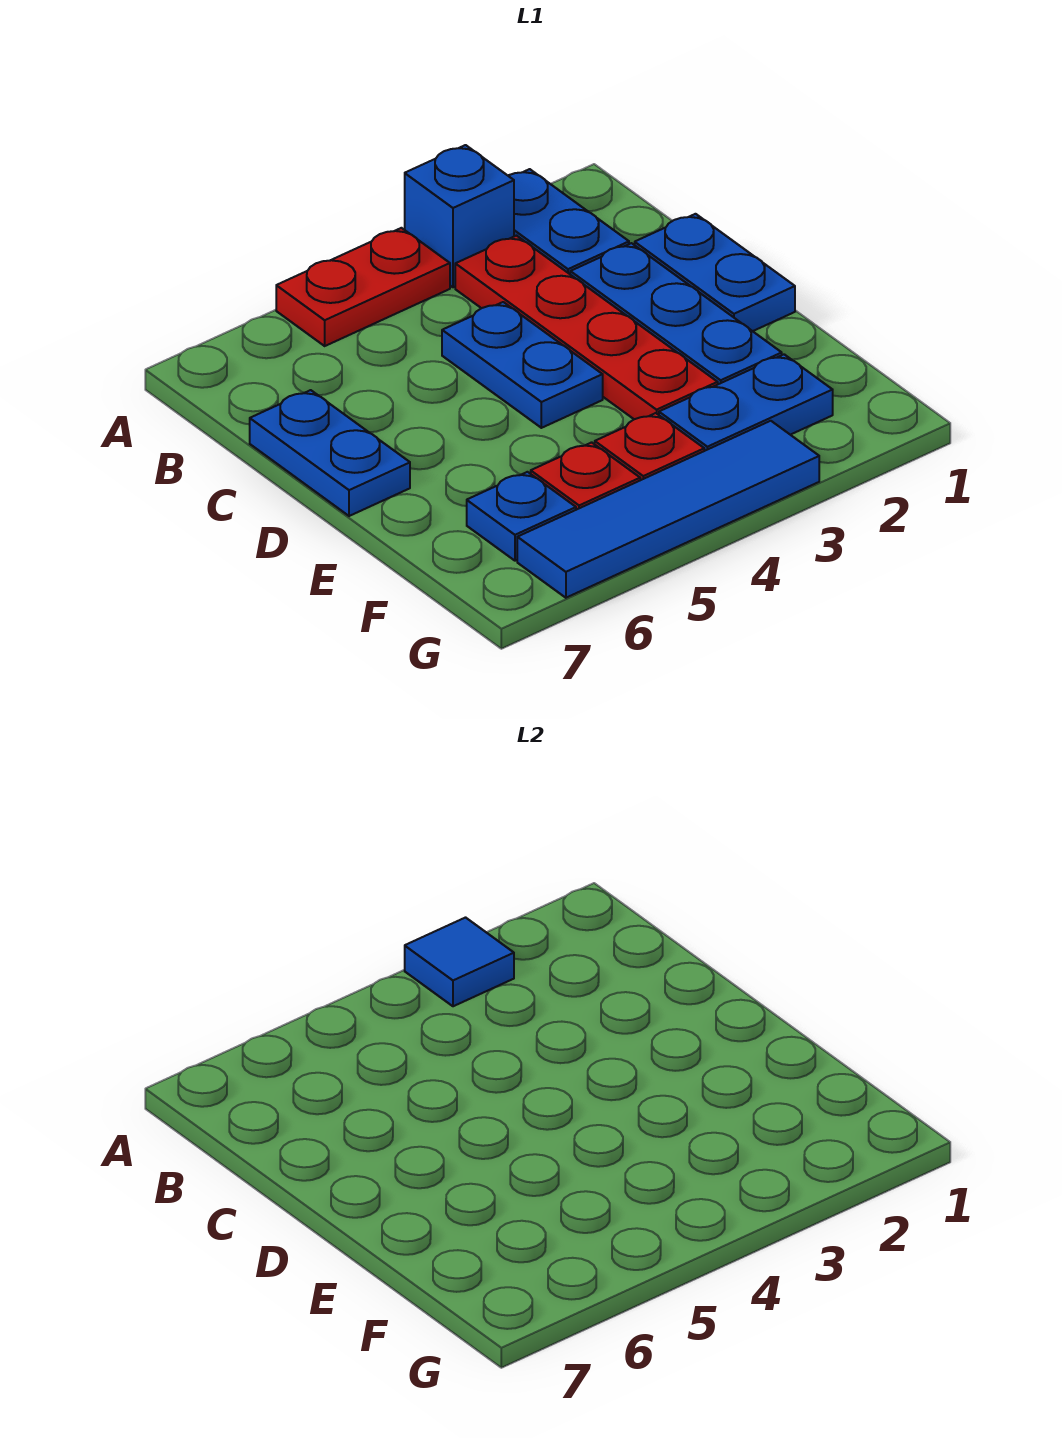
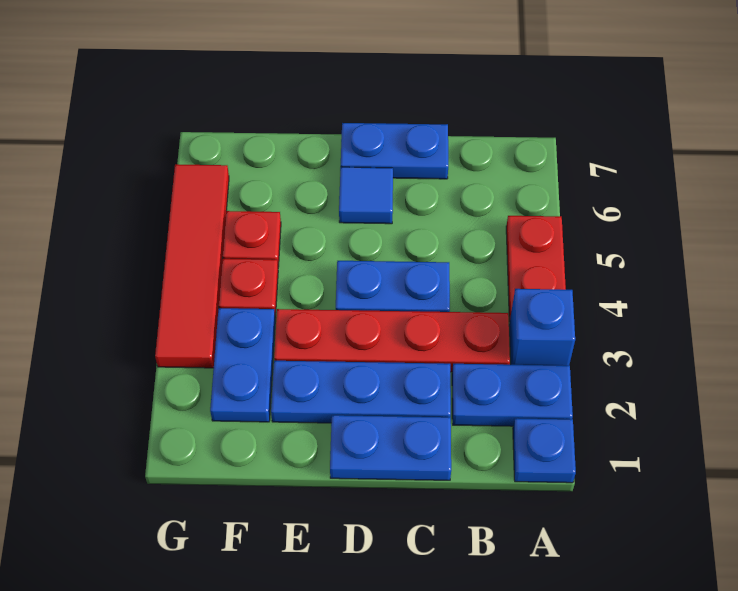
blue tile A3 level 2 -> blue tile D6 level 1
blue plate F6 level 1 -> blue plate A1 level 1
blue tile G3:G6 level 1 -> red tile G3:G6 level 1

